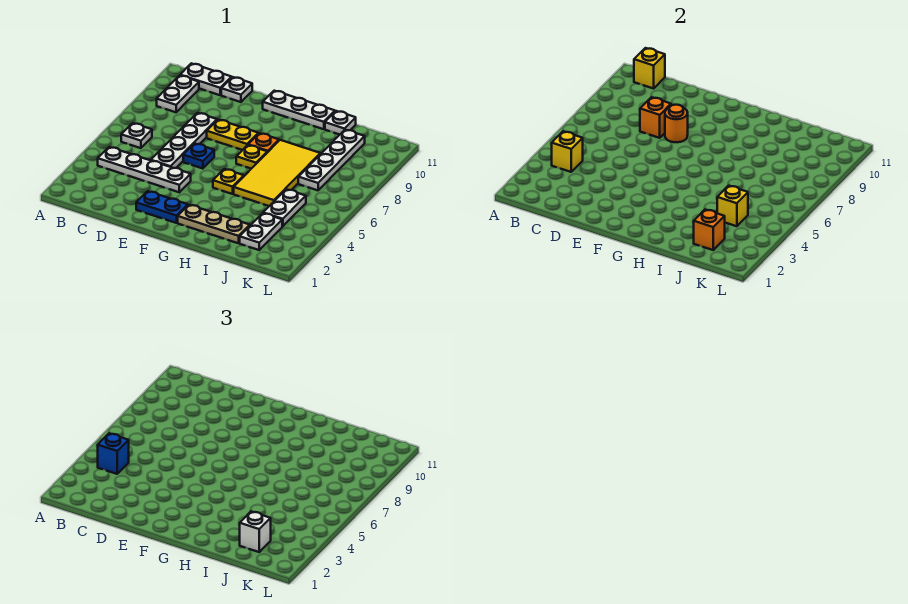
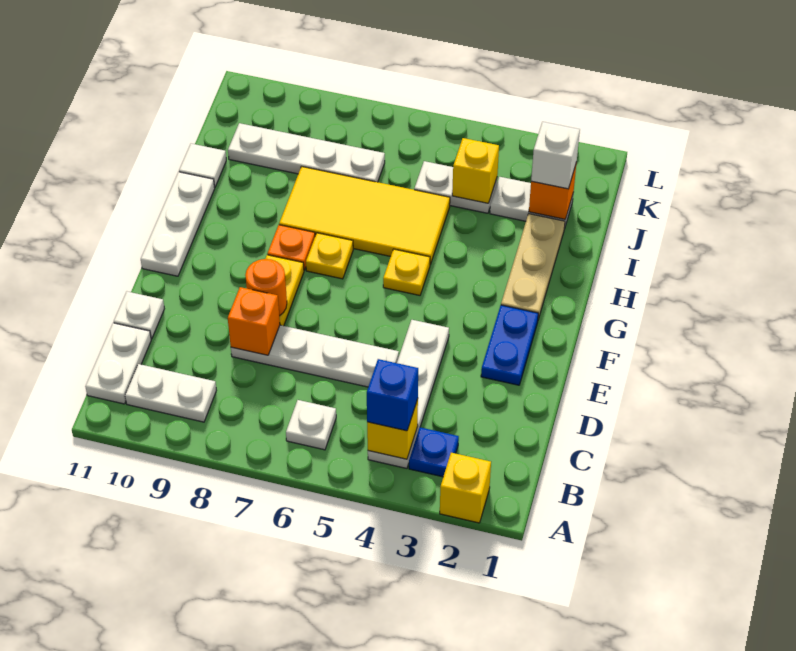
yellow brick B11 level 2 -> yellow brick A2 level 1
blue plate E6 level 1 -> blue plate B3 level 1
white plate I11 level 1 -> white tile I11 level 1

